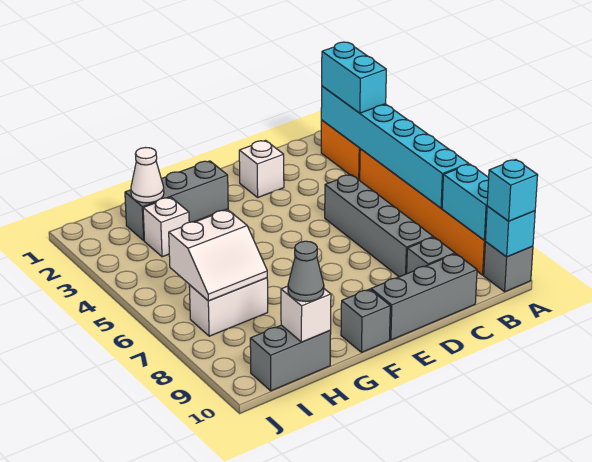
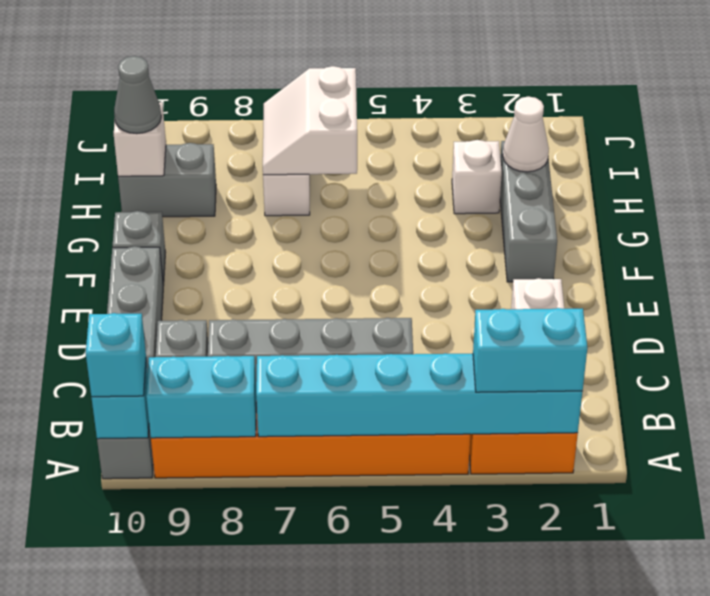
grey brick H10:I10 level 1 -> grey brick H9:H10 level 1

